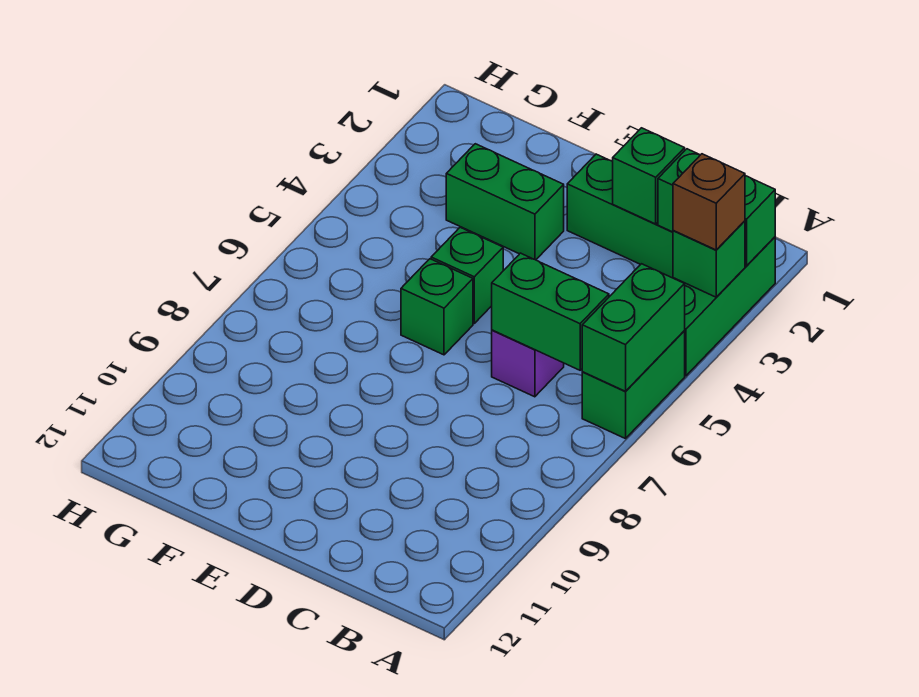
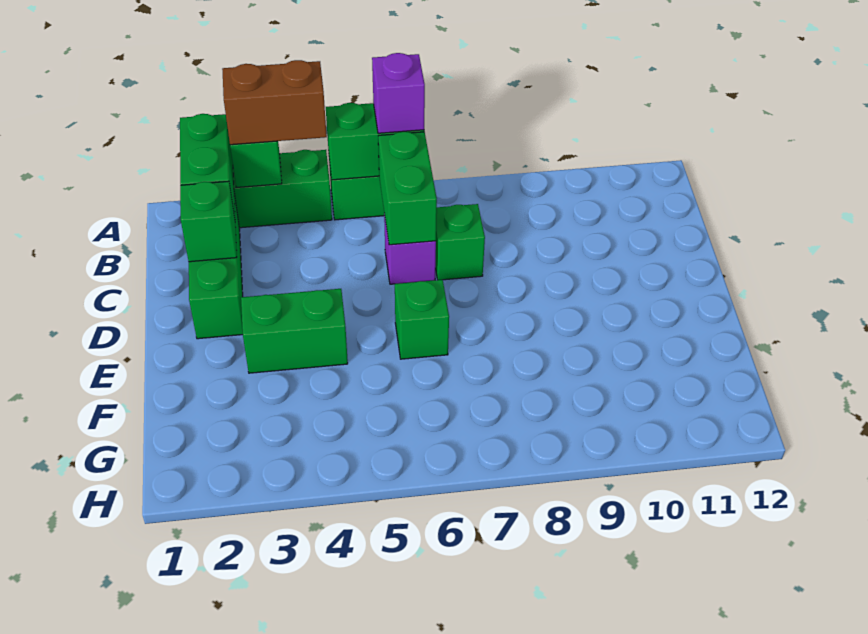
brown brick A3 level 3 -> brown brick A3:A4 level 3
none -> purple brick A6 level 3
green brick E3:F3 level 1 -> green brick E3:E4 level 1
green brick E5 level 1 -> green brick C7 level 1

